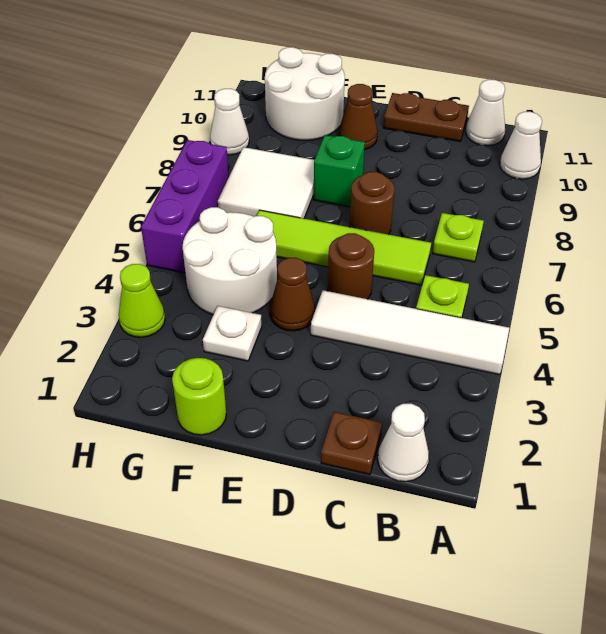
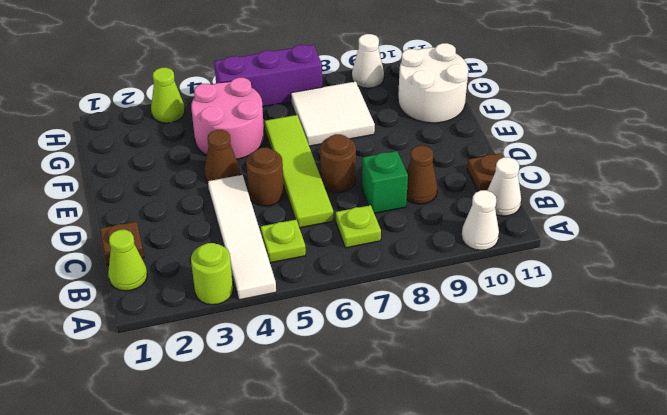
white cone B1 level 1 -> lime cone B1 level 1
brown plate C11:D11 level 1 -> brown plate C11 level 1
green brick E8 level 1 -> green brick C8 level 1
brown cone E10 level 1 -> brown cone C9 level 1
lime round brick F1 level 1 -> lime round brick A3 level 1
white plate F3 level 1 -> none
white round brick F4:G5 level 1 -> pink round brick F4:G5 level 1

